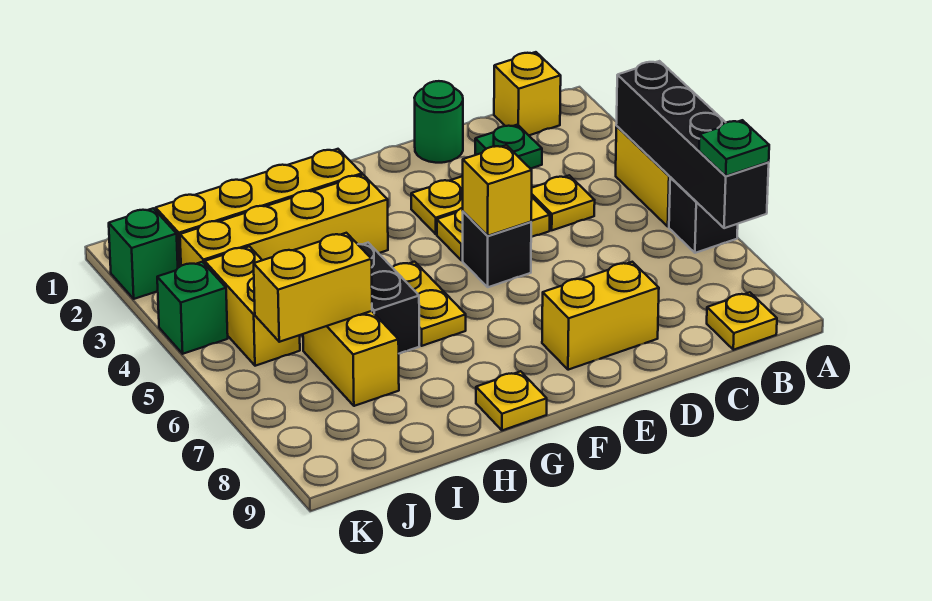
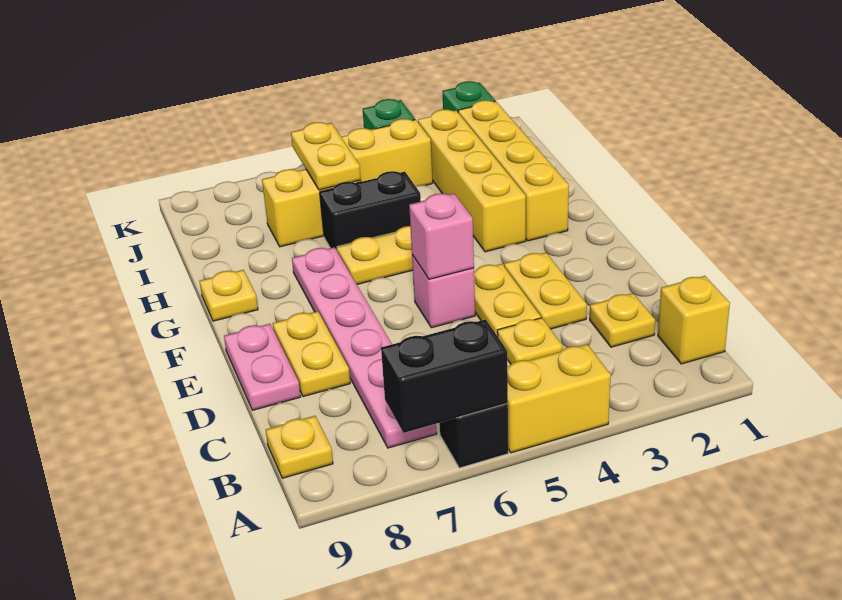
black brick A4:A7 level 2 -> black brick A6:A7 level 2
green plate A7 level 3 -> none
none -> pink plate B7:G7 level 1
green plate C2 level 1 -> yellow plate C2 level 1
green round brick D1 level 1 -> none
yellow brick D8:E8 level 1 -> yellow plate D8:E8 level 1
none -> pink plate D9:E9 level 1
black brick E5 level 1 -> pink brick E5 level 1
yellow brick E5 level 2 -> pink brick E5 level 2
yellow brick I6:J6 level 2 -> yellow plate I6:J6 level 2

